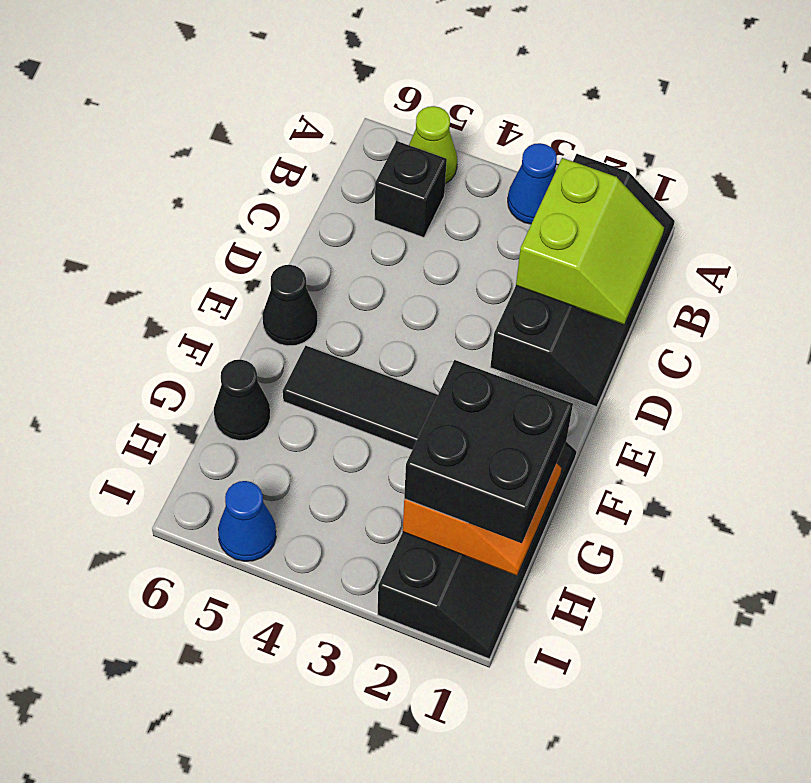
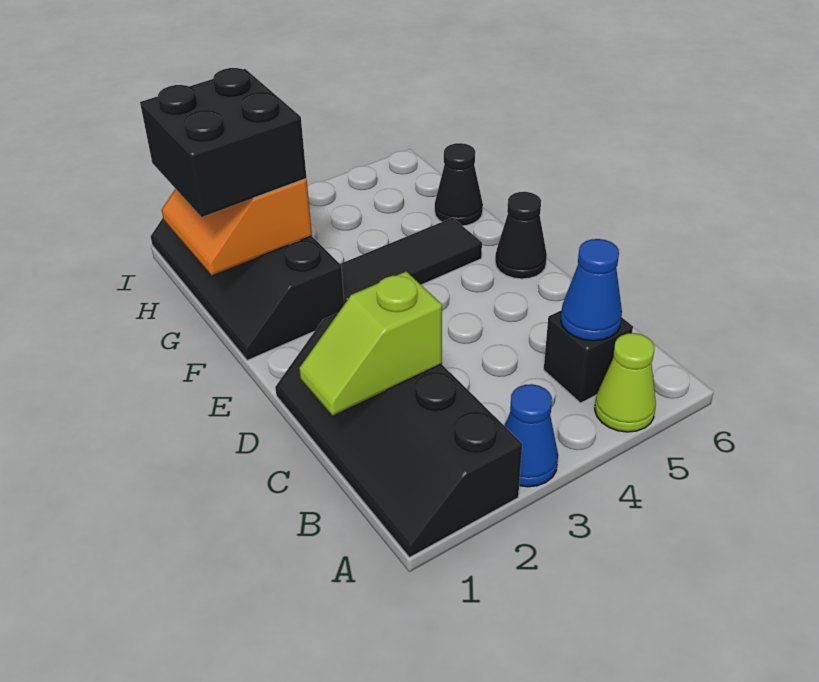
lime slope B1:C2 level 2 top 2 -> lime slope C1:C2 level 2 top 2
blue cone I5 level 1 -> blue cone B5 level 2

